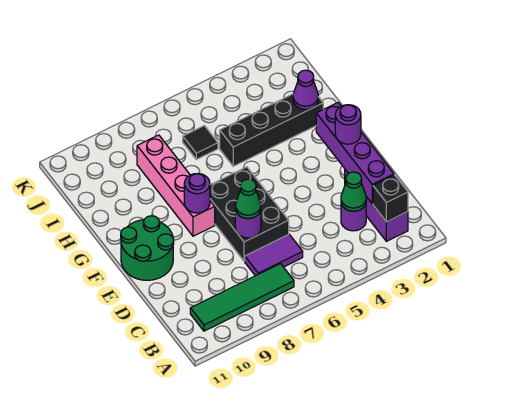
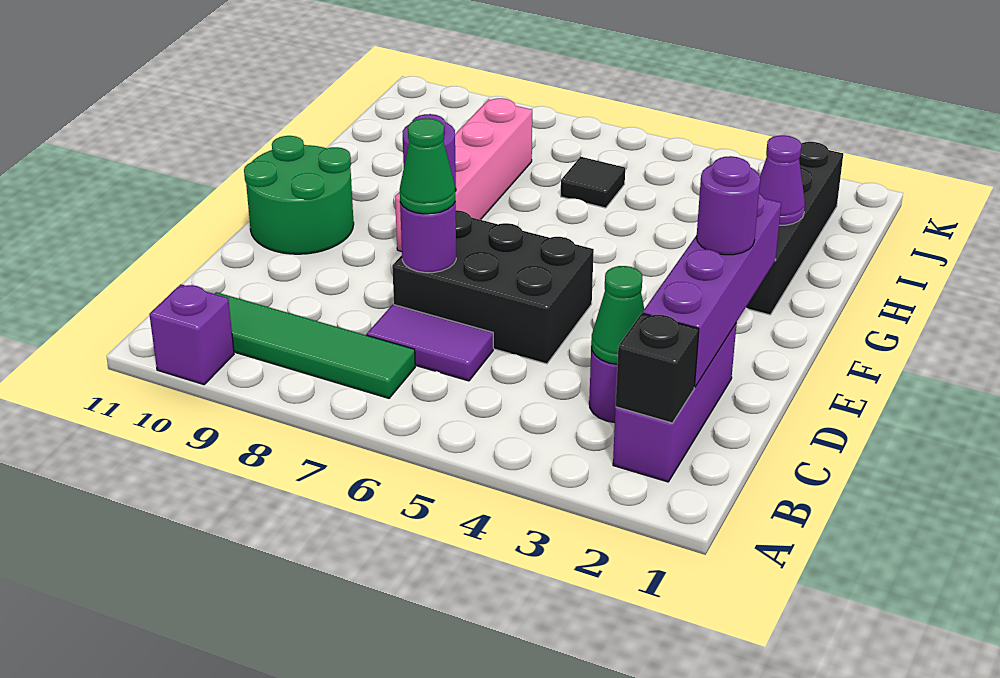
none -> purple brick A10 level 1
black brick D6:F7 level 1 -> black brick D5:E7 level 1
black brick H2:H5 level 1 -> black brick G2:J2 level 1

